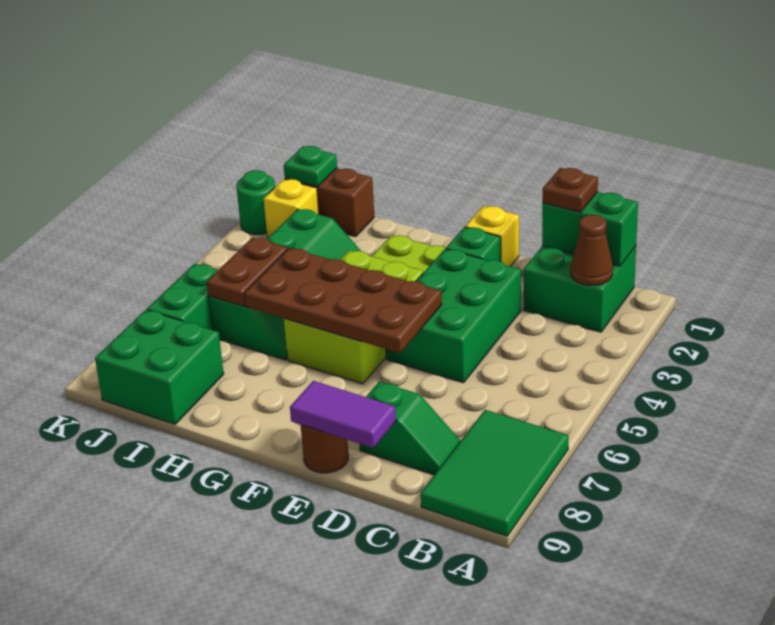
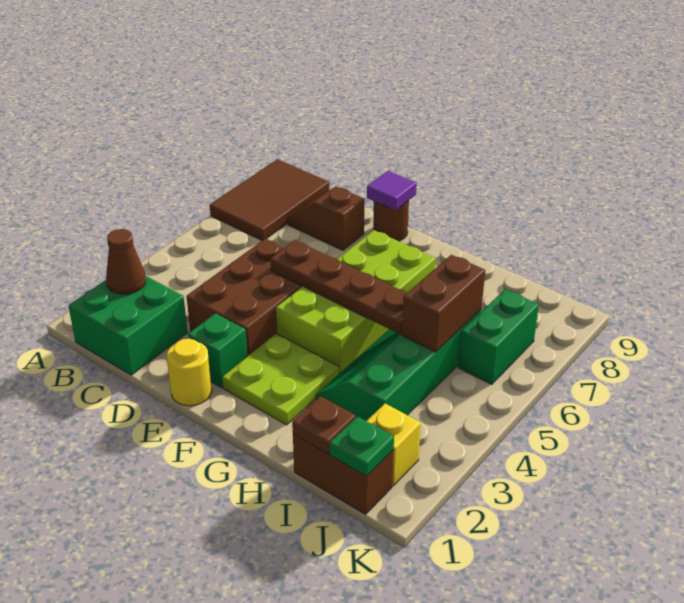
green tile A7:B9 level 1 -> brown tile A7:B9 level 1
green brick B1:C1 level 2 -> none
brown plate C1 level 3 -> brown plate I1 level 2
green slope C8:D8 level 1 top D -> brown slope C8:D8 level 1 top D
green brick D3:E5 level 1 -> brown brick D3:E5 level 1
purple tile D9:E9 level 2 -> purple tile E9 level 2
yellow brick E1 level 1 -> yellow round brick E1 level 1
brown plate E5:H6 level 2 -> brown plate E5:H5 level 2
lime brick F4:G6 level 1 -> lime brick F4:G7 level 1
brown plate I5:I6 level 2 -> brown brick I5:I6 level 2
green brick I8:J9 level 1 -> none
green round brick K2 level 1 -> none

